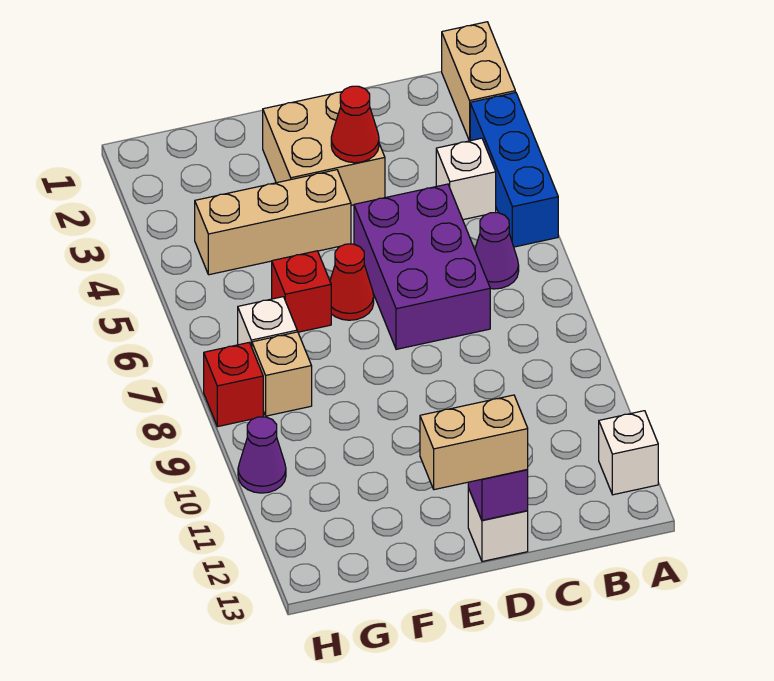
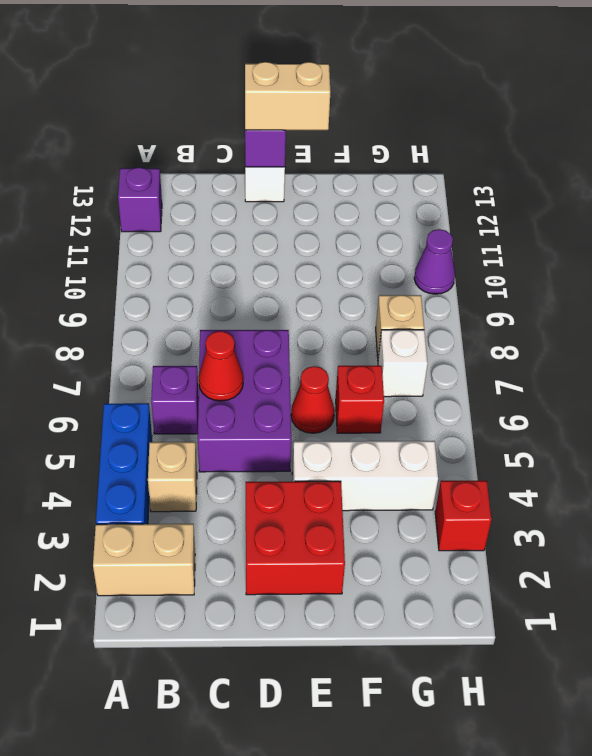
tan brick A1:A2 level 1 -> tan brick A2:B2 level 1
white brick A12 level 1 -> purple brick A12 level 1
white brick B4 level 1 -> tan brick B4 level 1
purple cone B6 level 1 -> purple brick B6 level 1
tan brick D2:E3 level 1 -> red brick D2:E3 level 1
red cone D3 level 2 -> red cone C6 level 2
tan brick E4:G4 level 1 -> white brick E4:G4 level 1
red brick H8 level 1 -> red brick H3 level 1

